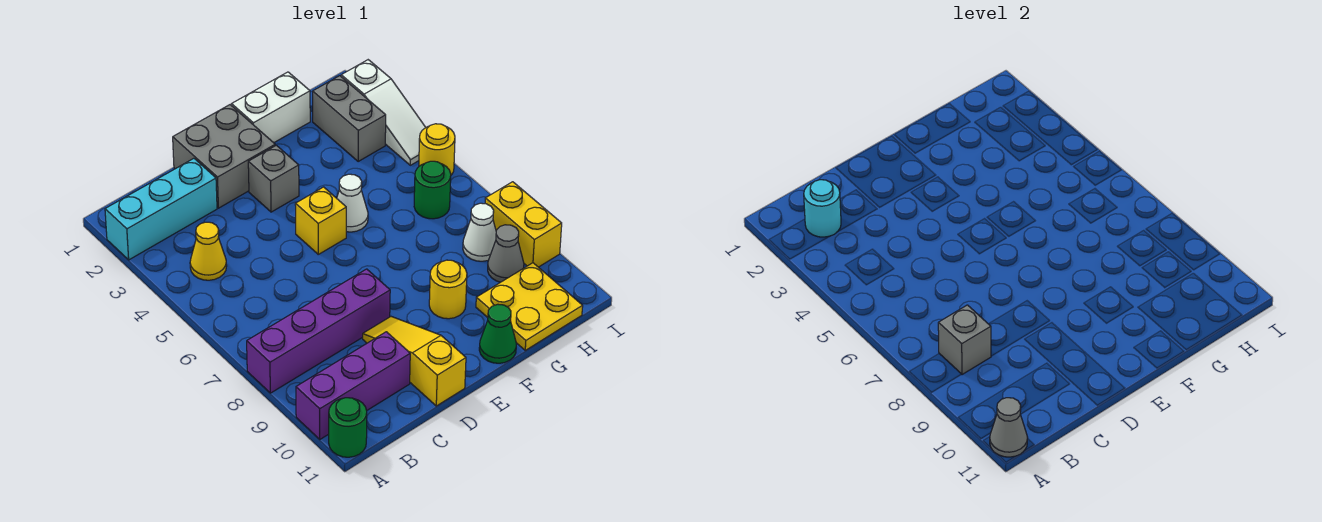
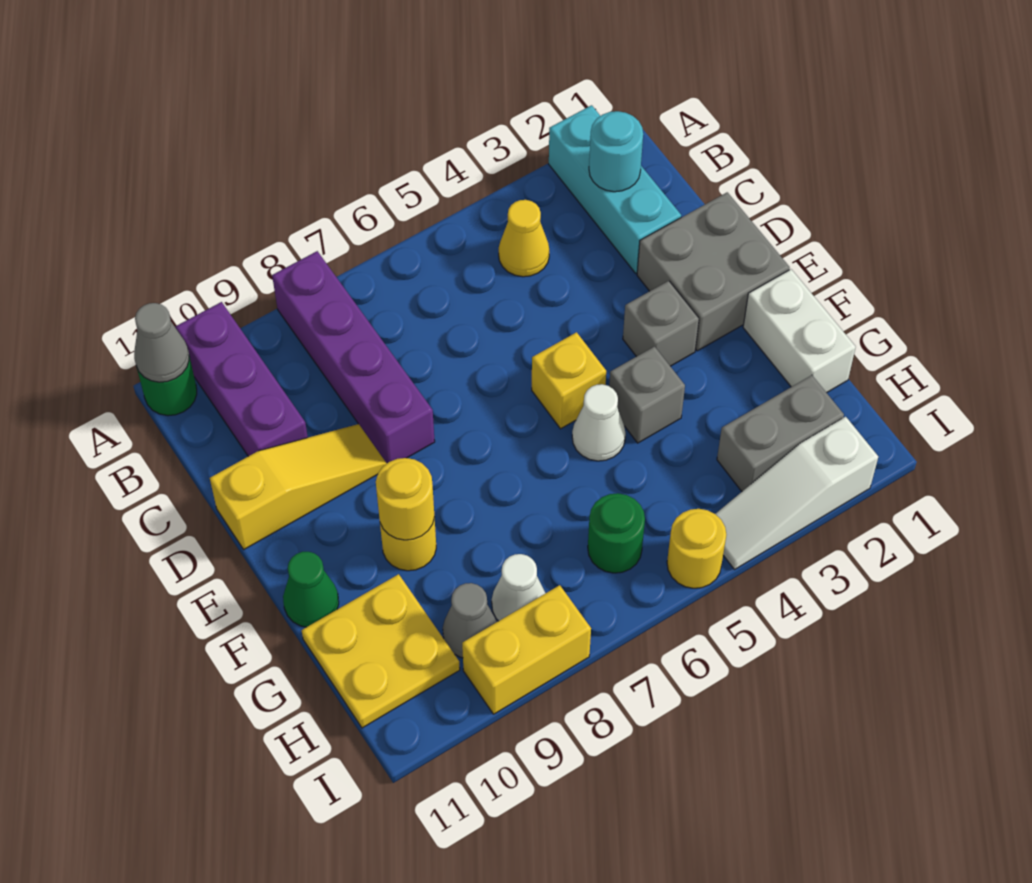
grey brick B8 level 2 -> grey brick F4 level 1
none -> yellow round brick F9 level 2

